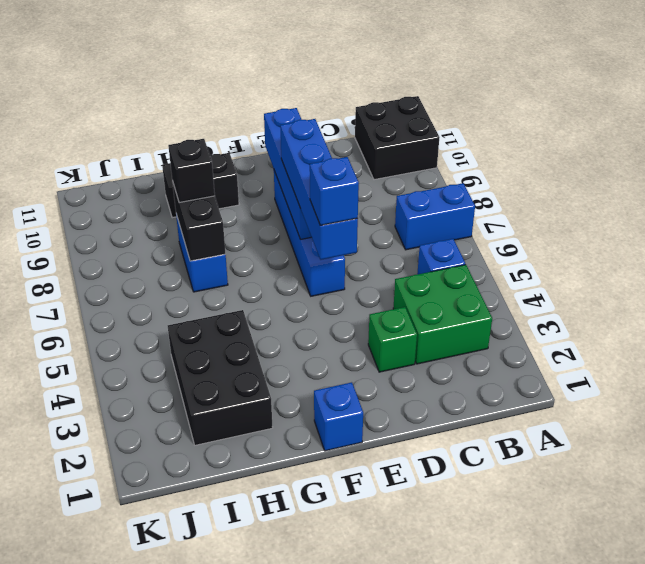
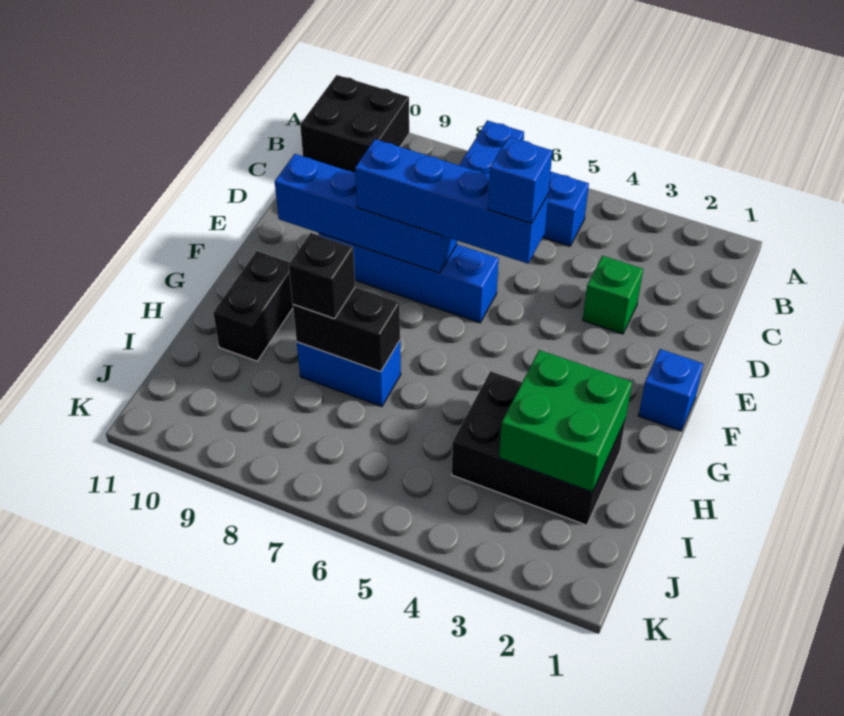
green brick B3:C4 level 1 -> green brick H2:I3 level 2

